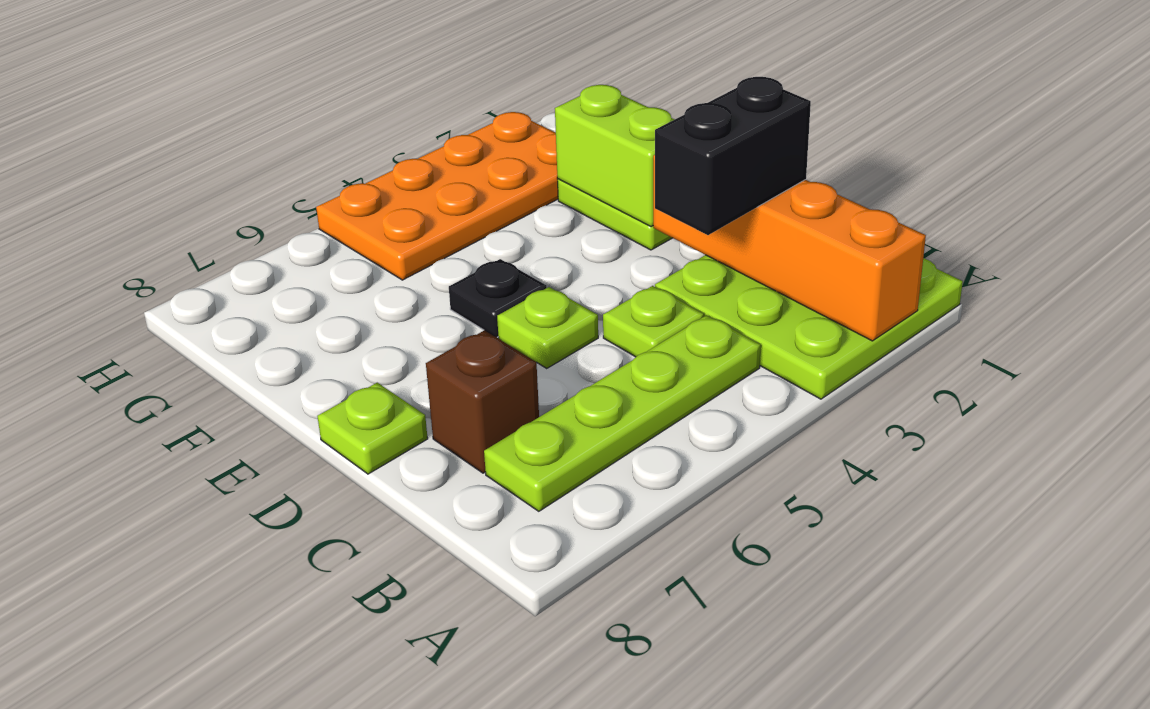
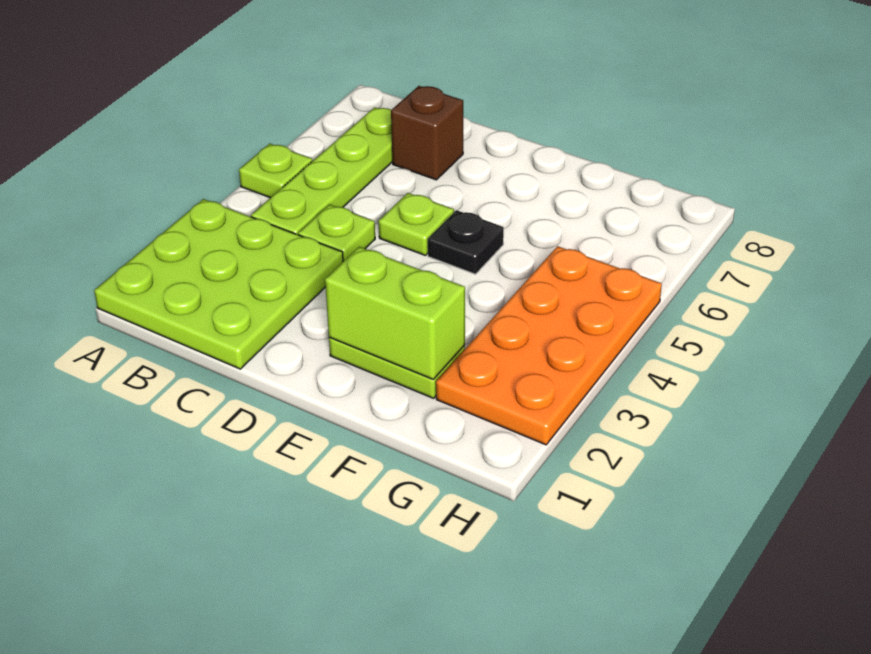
orange brick A2:D2 level 2 -> none
black brick C2:C3 level 3 -> none
lime plate D8 level 1 -> lime plate A5 level 1

